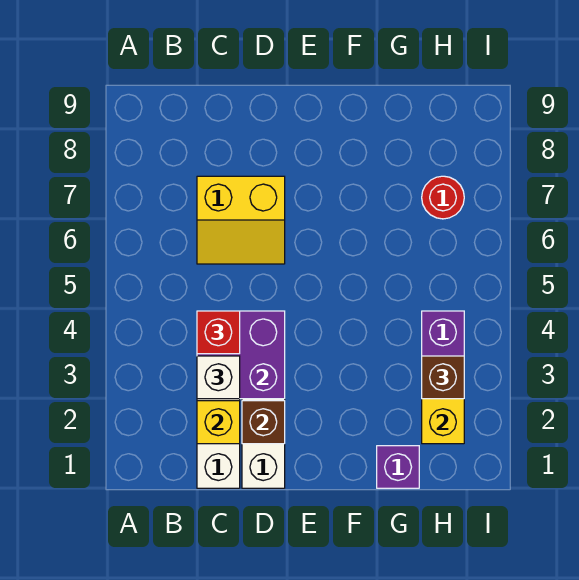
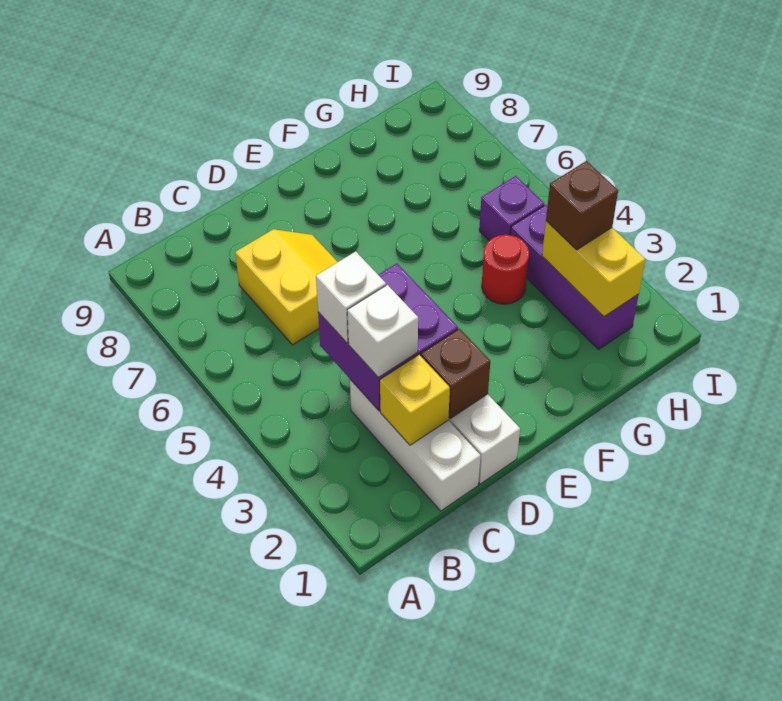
red brick C4 level 3 -> white brick C4 level 3
yellow slope C6:D7 level 1 top 7 -> yellow slope C6:D7 level 1 top C
purple brick G1 level 1 -> purple brick H5 level 1
red round brick H7 level 1 -> red round brick G4 level 1

